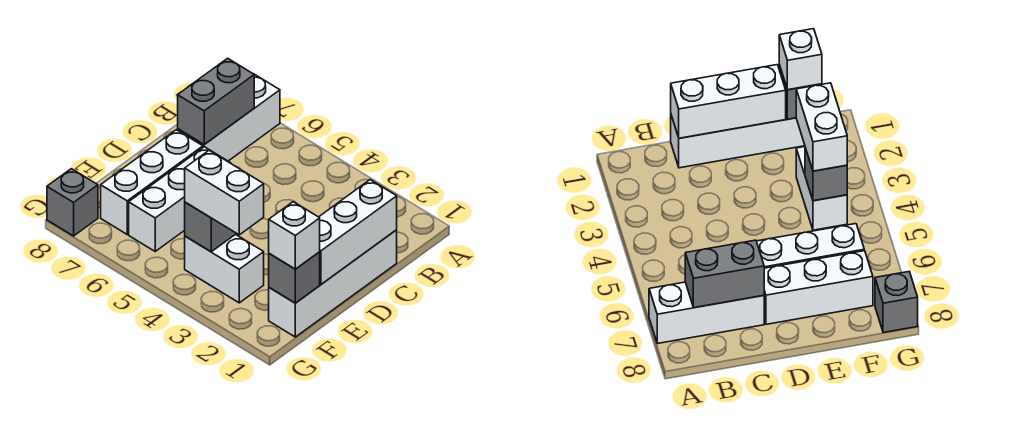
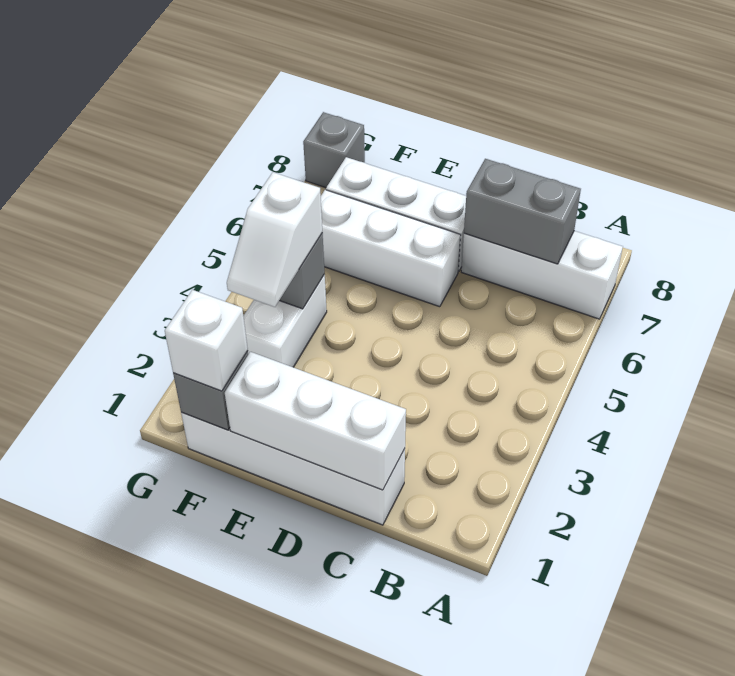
white brick F3:F4 level 3 -> white slope F3:F4 level 3 top 4

